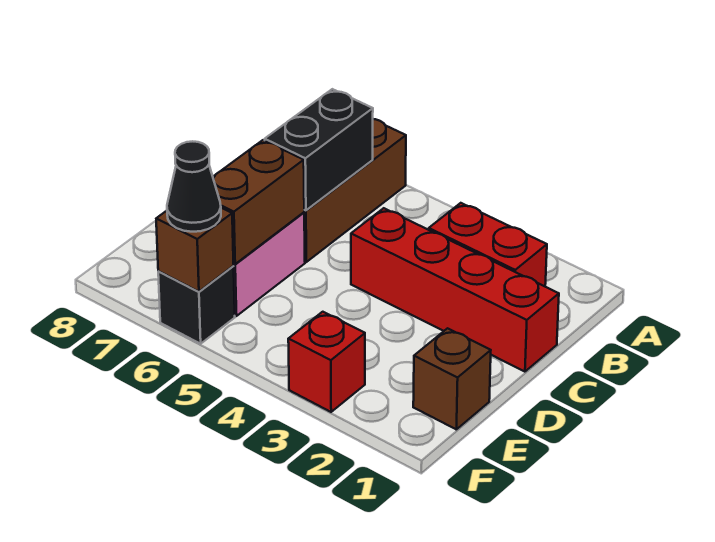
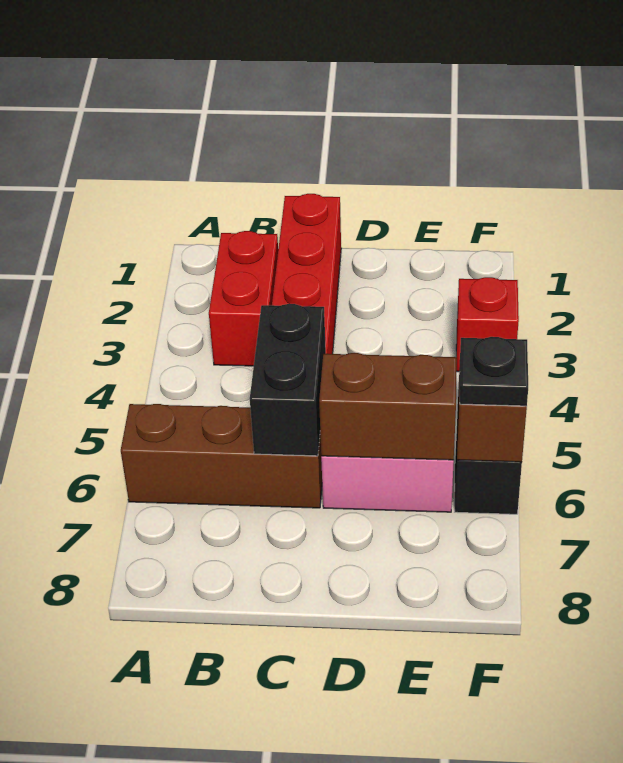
black brick B6:C6 level 2 -> black brick C5:C6 level 2
brown brick E1 level 1 -> none
black cone F6 level 3 -> black plate F6 level 3

